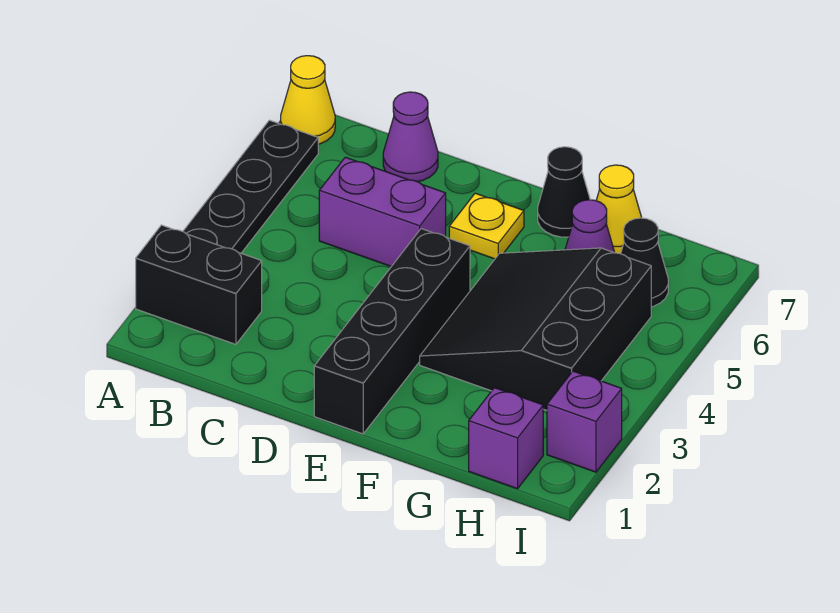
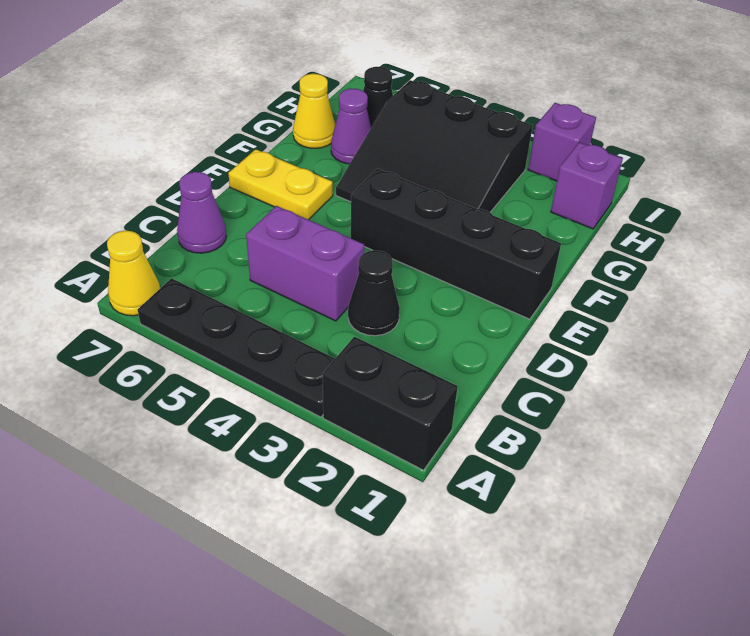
black brick A2:B2 level 1 -> black brick A1:A2 level 1
purple brick C5:D5 level 1 -> purple brick C4:C5 level 1
yellow plate E6 level 1 -> yellow plate E6:E7 level 1
black cone F7 level 1 -> black cone C3 level 1

